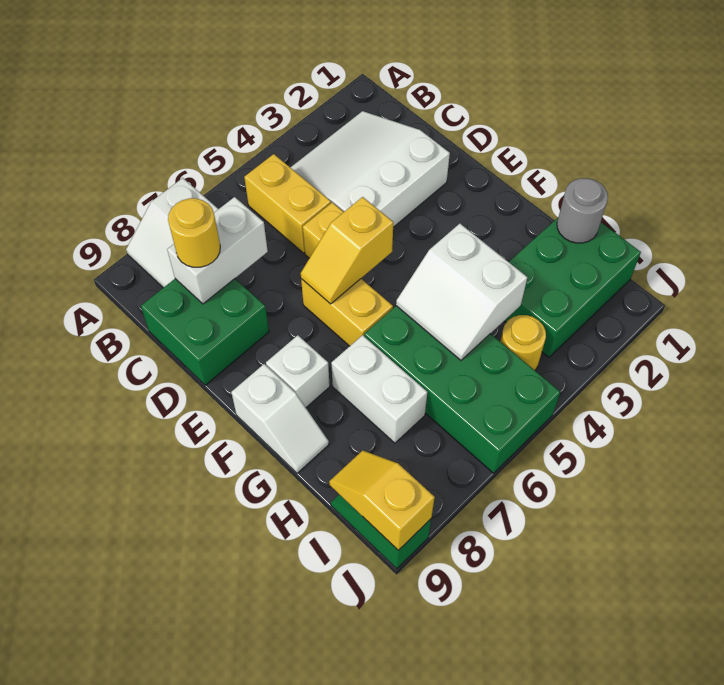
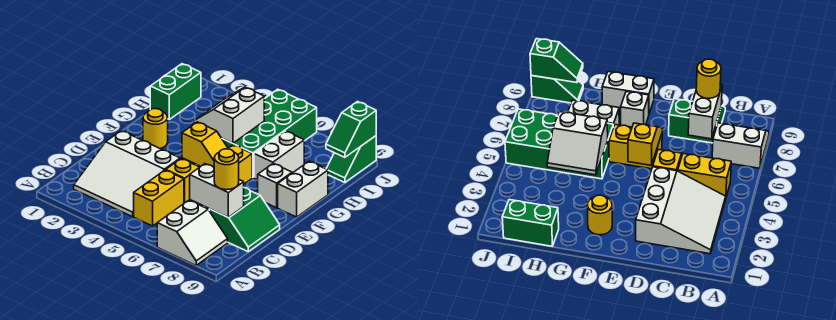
green brick C8:D9 level 1 -> green slope C8:D9 level 1 top 8
white slope F9:G9 level 1 top F -> white brick F9:G9 level 1
white slope G4:H5 level 2 top 4 -> white slope G4:H5 level 2 top 5
green brick H1:I3 level 1 -> green brick H1:I1 level 1
grey round brick H1 level 2 -> none
yellow round brick I4 level 1 -> yellow round brick F2 level 1
yellow slope I9:J9 level 2 top J -> green slope I9:J9 level 2 top J

